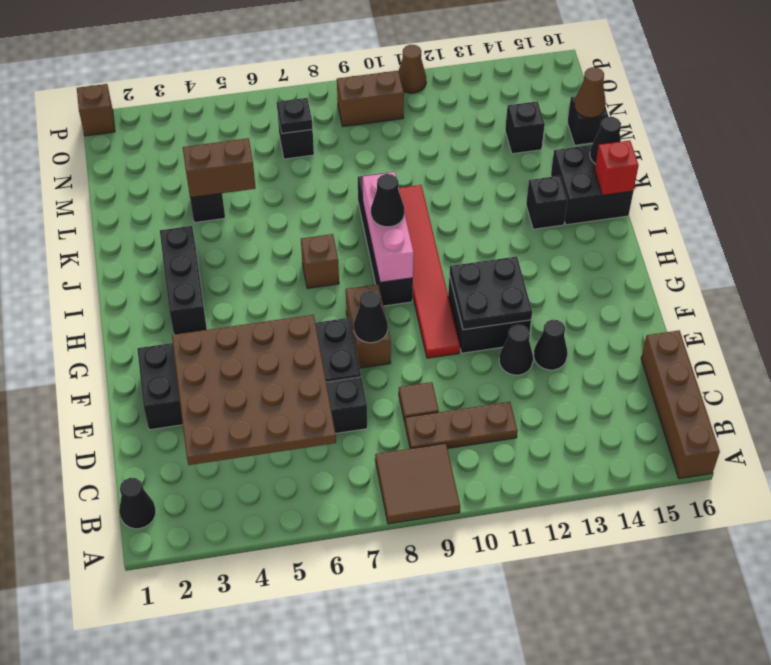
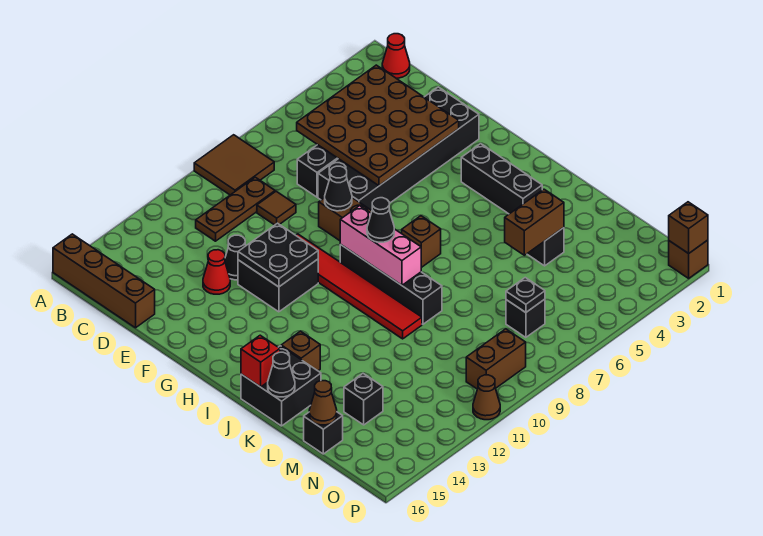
black cone B1 level 1 -> red cone B1 level 1
black cone E13 level 1 -> red cone E13 level 1
black brick J14 level 1 -> brown brick J14 level 1
none -> brown brick P1 level 2

